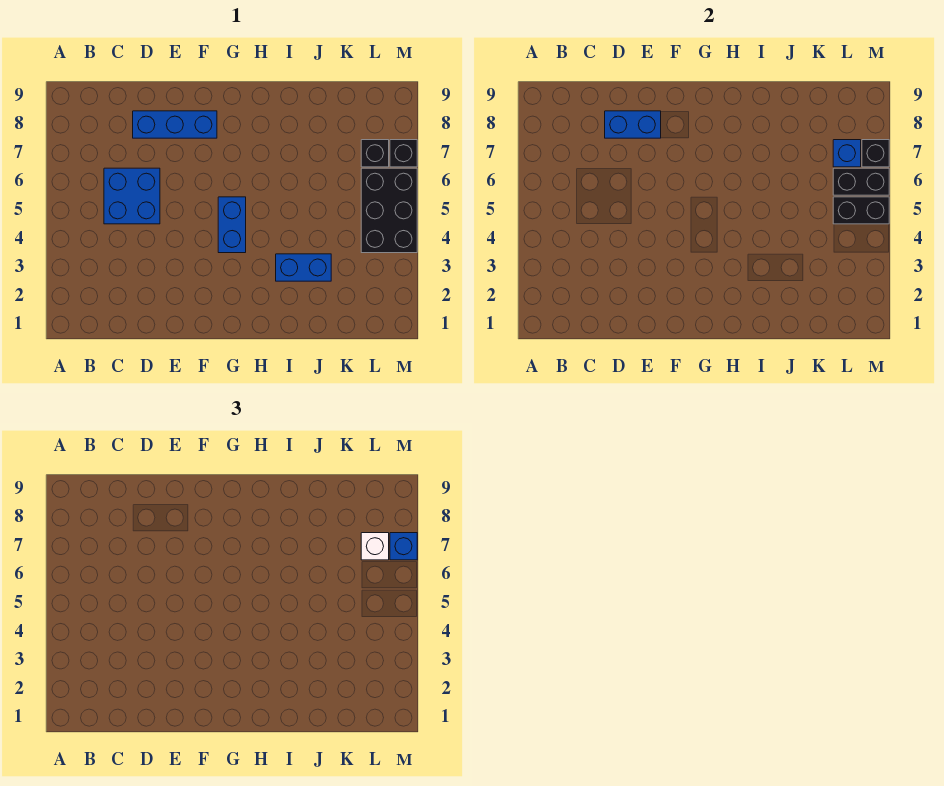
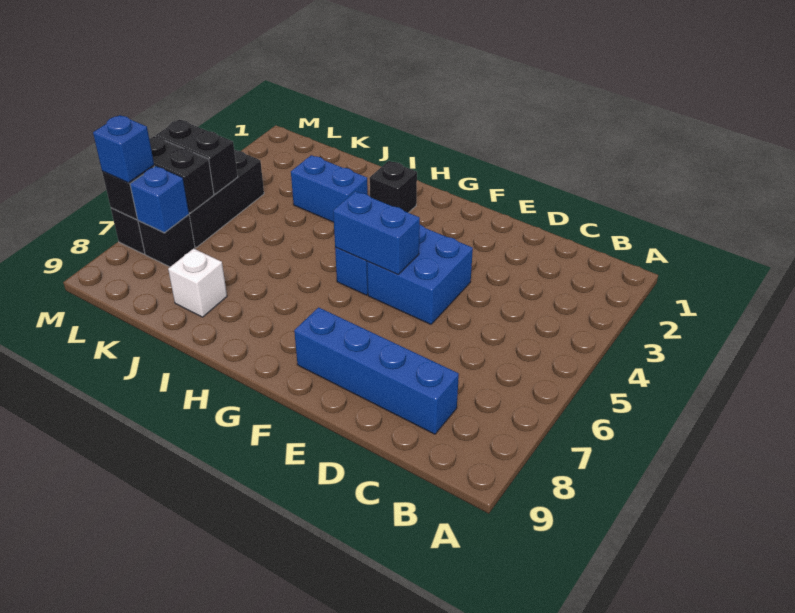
blue brick C5:D6 level 1 -> blue brick E4:F5 level 1
blue brick D8:F8 level 1 -> blue brick C8:F8 level 1
blue brick D8:E8 level 2 -> blue brick F5:G5 level 2
none -> black brick H2 level 1
white brick L7 level 3 -> white brick J8 level 1

